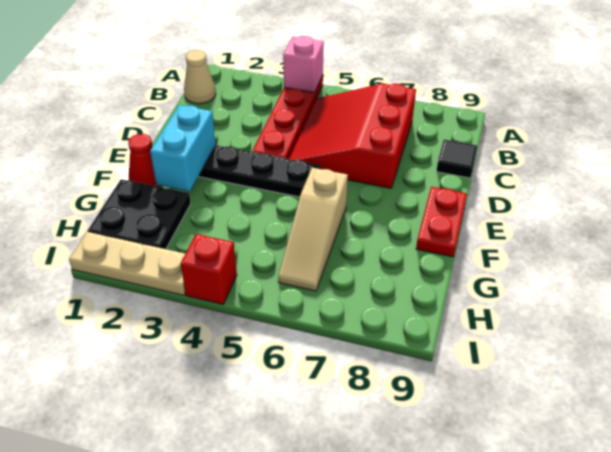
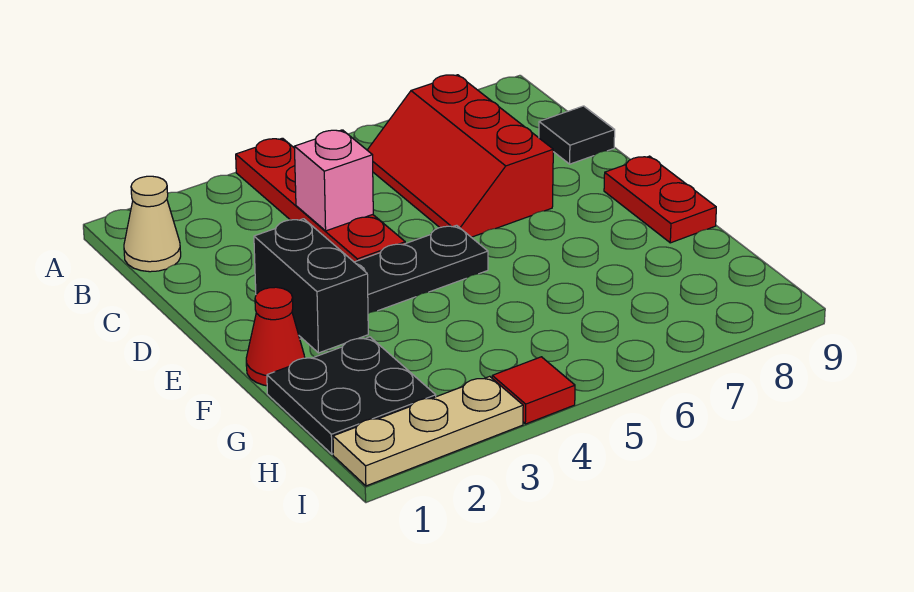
pink brick A4 level 2 -> pink brick C4 level 2
red slope B5:D7 level 1 top 7 -> red slope B6:D7 level 1 top 7
cyan brick E2:F2 level 2 -> black brick E2:F2 level 2
tan slope F6:H6 level 1 top F -> none
red brick I4 level 1 -> red tile I4 level 1

